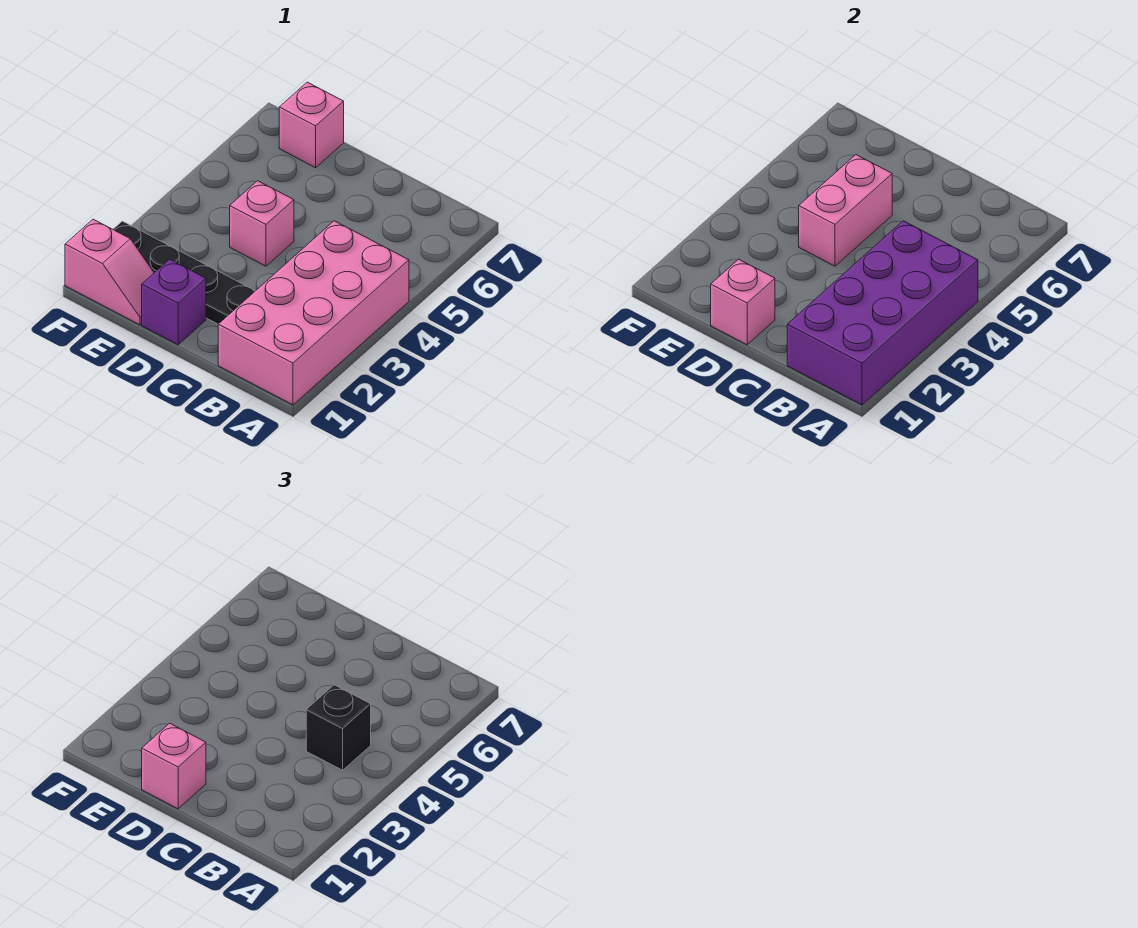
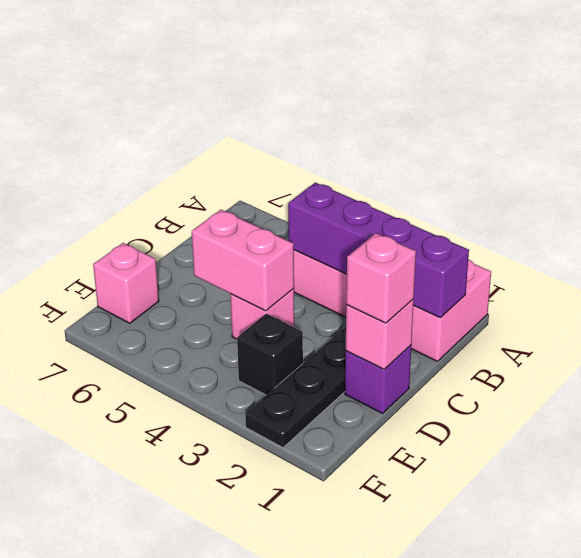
purple brick A1:B4 level 2 -> purple brick B1:B4 level 2
black brick B4 level 3 -> black brick E3 level 1
pink slope E1:F1 level 1 top F -> none

